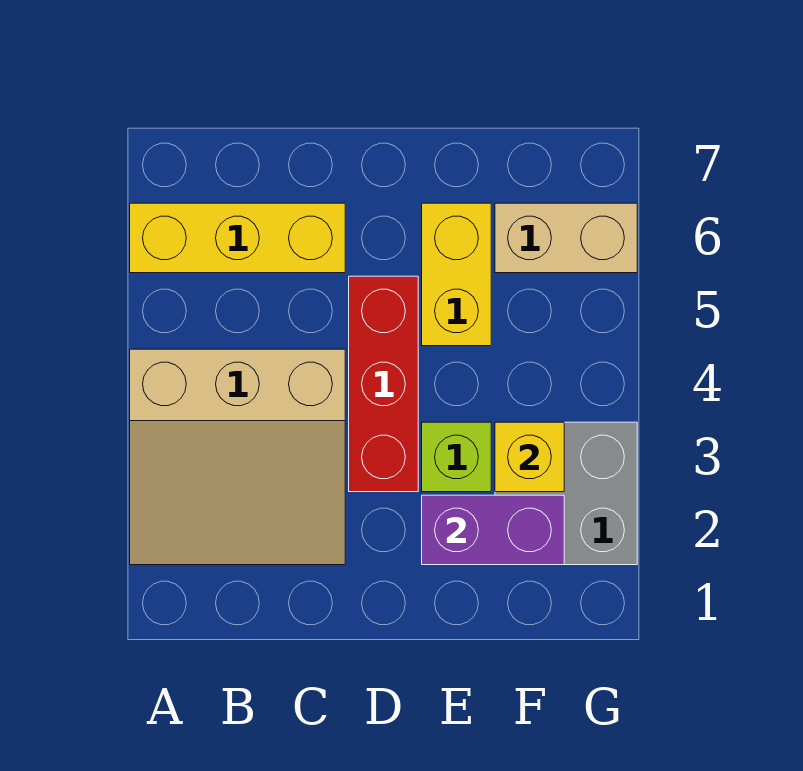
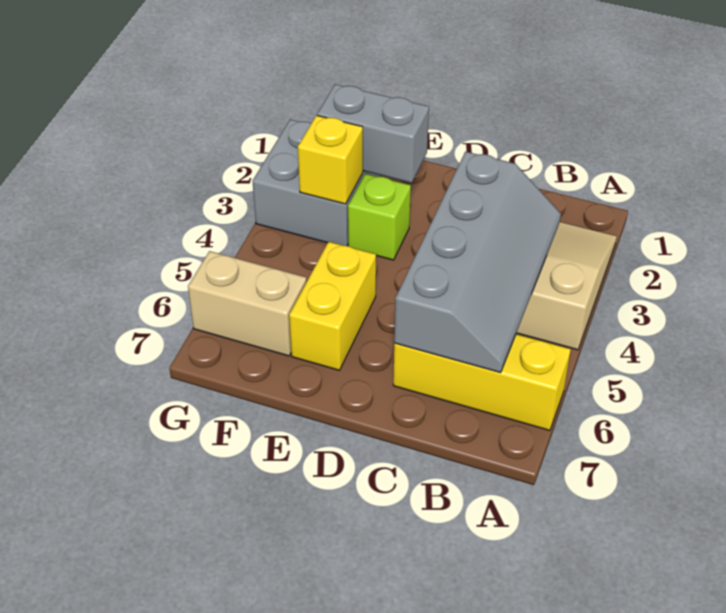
none -> grey slope B3:C6 level 2 top C
red brick D3:D5 level 1 -> none
purple brick E2:F2 level 2 -> grey brick E2:F2 level 2

